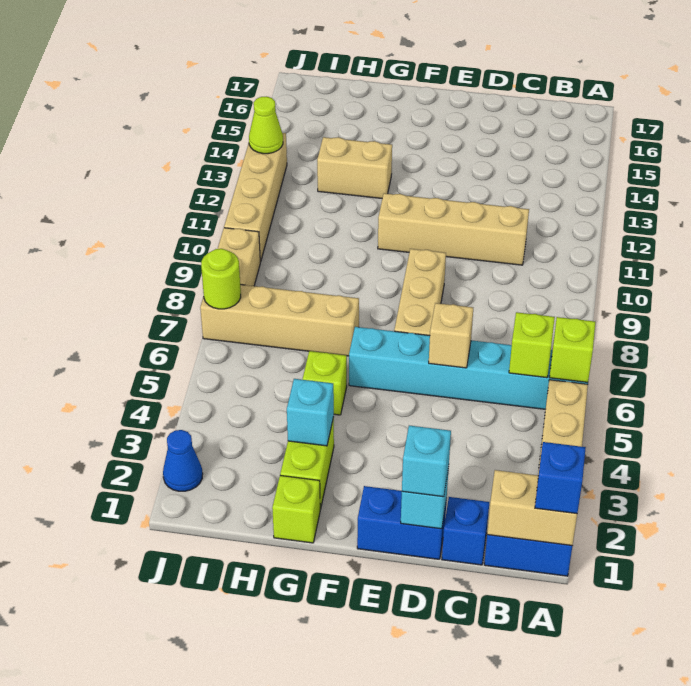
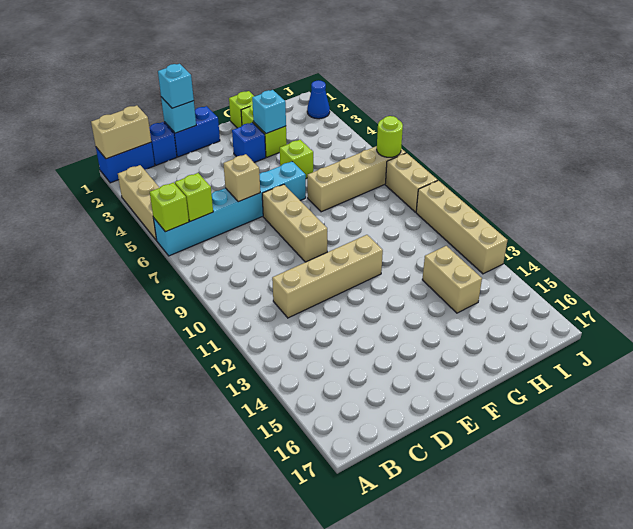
blue brick A1 level 3 -> blue brick F3 level 1
tan brick G13:H13 level 1 -> tan brick H13:H14 level 1
lime cone J13 level 2 -> none

